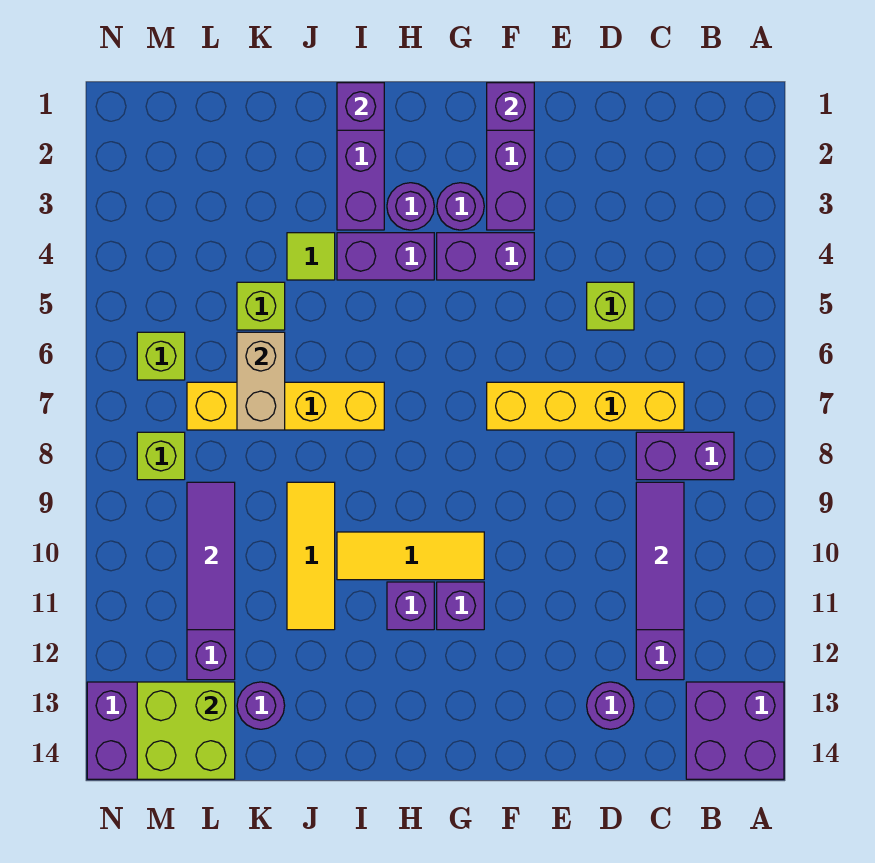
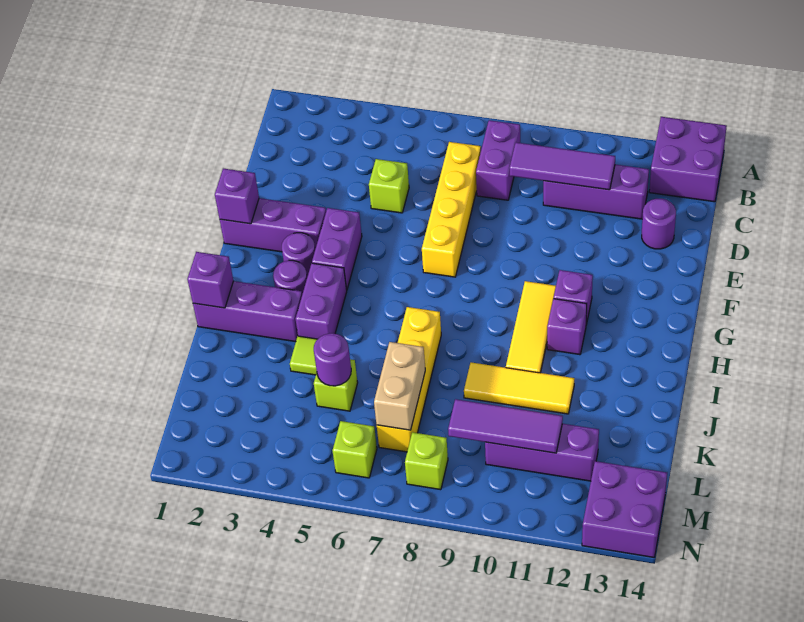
tan brick K6:K7 level 2 -> tan brick K7:L7 level 2
purple round brick K13 level 1 -> purple round brick K5 level 2
lime brick L13:M14 level 2 -> none

